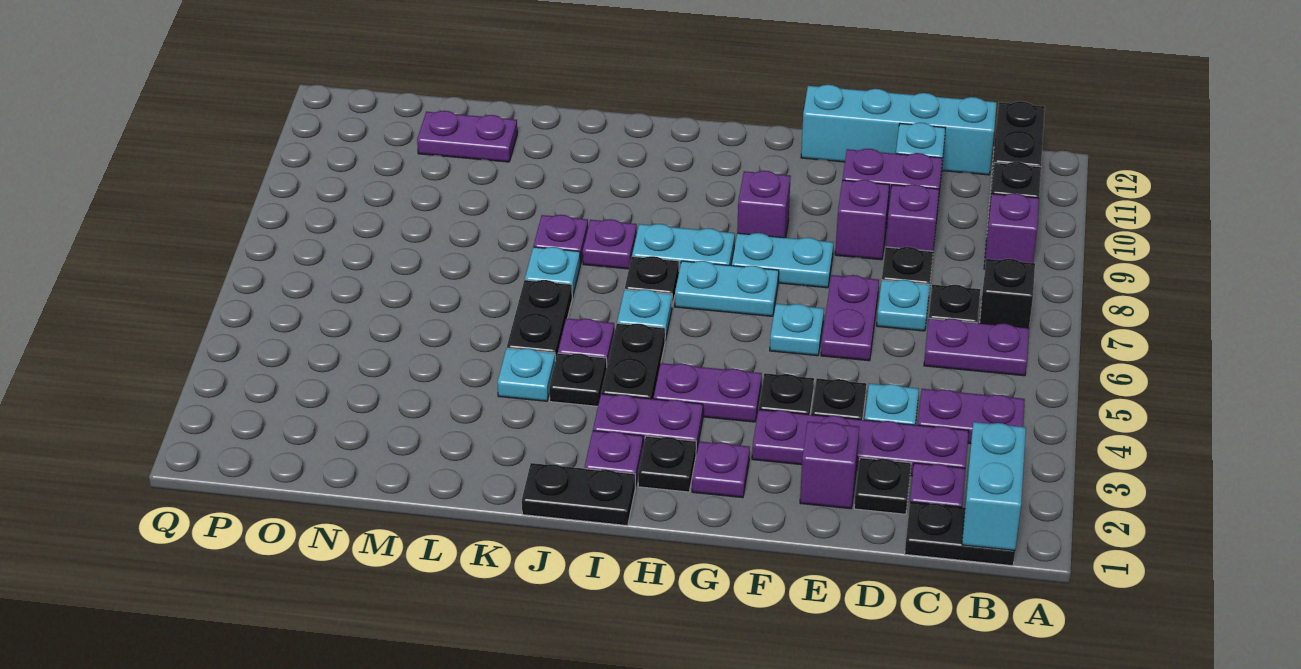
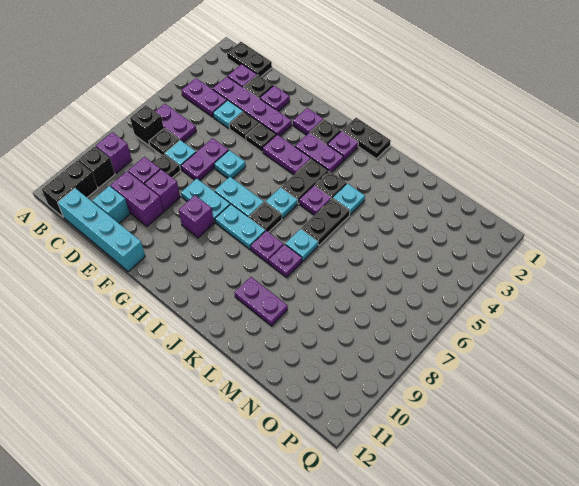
cyan brick B1:B2 level 2 -> none
purple brick E2 level 1 -> purple plate E2 level 1
purple plate M11:N11 level 1 -> purple plate K10:L10 level 1

